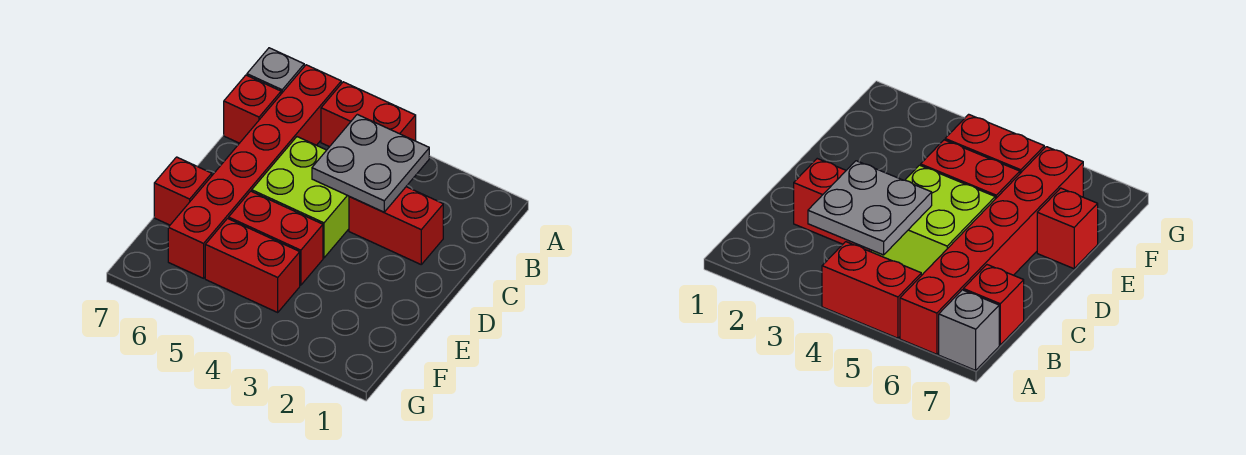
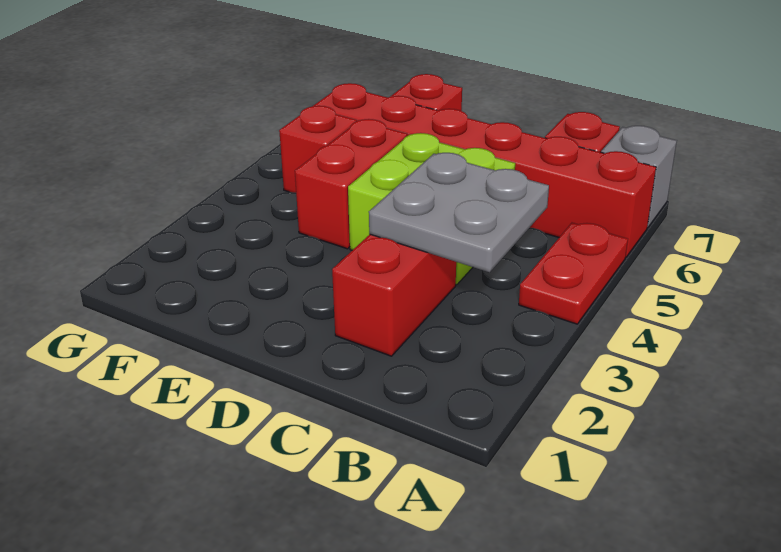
red brick A4:A5 level 1 -> red plate A4:A5 level 1
red brick F4:F5 level 1 -> red brick F5 level 1

